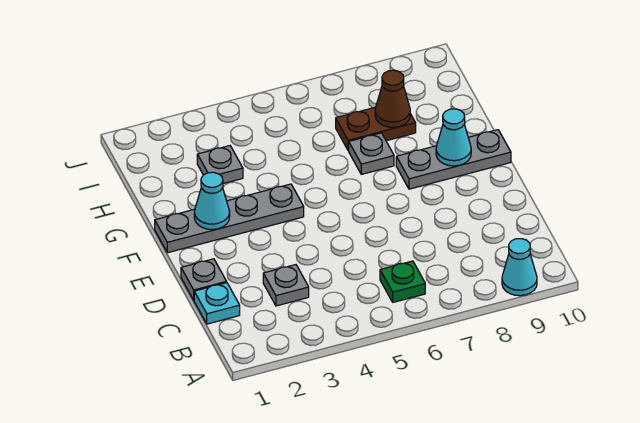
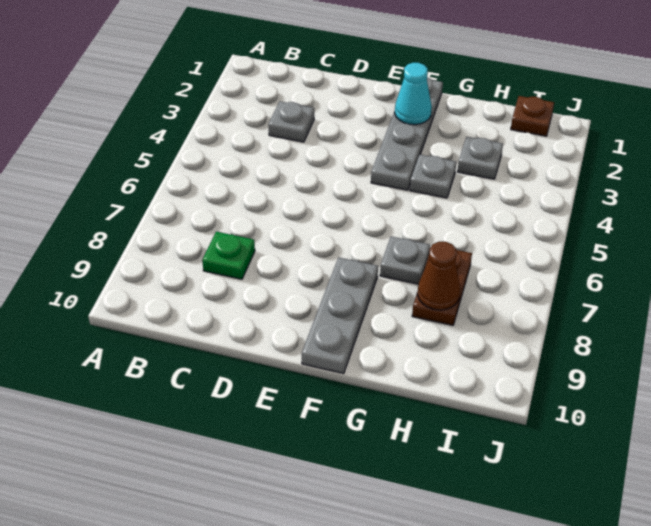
cyan cone A9 level 1 -> none
green plate B6 level 1 -> green plate C8 level 1
cyan plate C1 level 1 -> none
grey plate D1 level 1 -> grey plate G4 level 1
cyan cone F9 level 2 -> none
none -> brown plate I1 level 1

